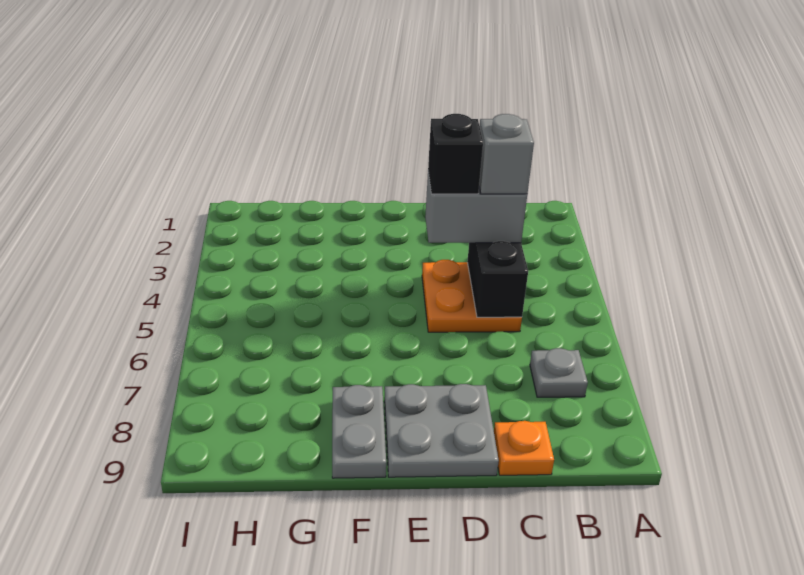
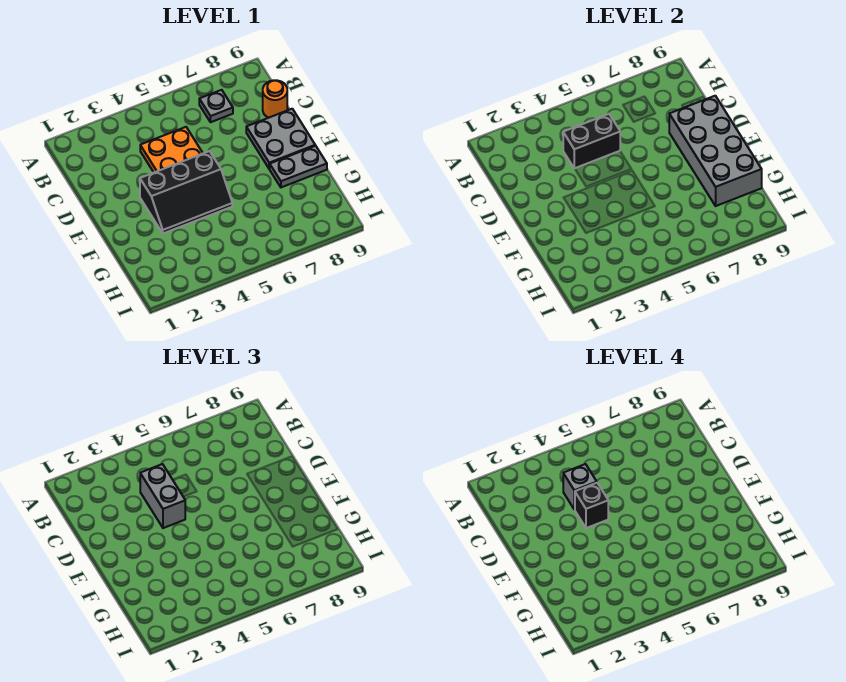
orange plate C9 level 1 -> orange round brick C9 level 1
none -> grey brick D8:G9 level 2
none -> black slope E3:F5 level 1 top E

